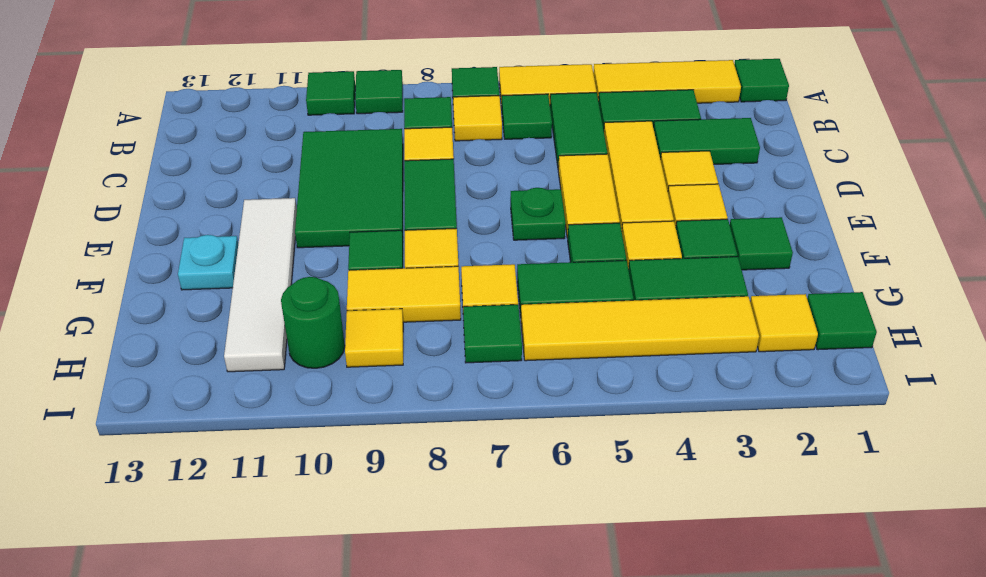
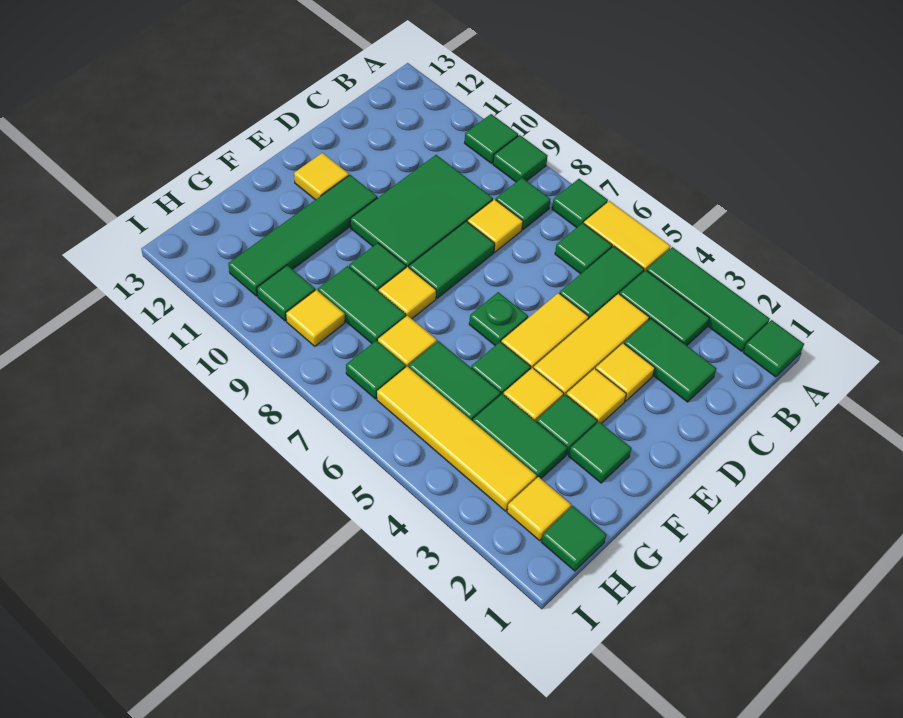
yellow tile A2:A4 level 1 -> green tile A2:A4 level 1
yellow tile B7 level 1 -> yellow tile E12 level 1
white tile E11:H11 level 1 -> green tile E11:H11 level 1
cyan plate F12 level 1 -> none
yellow tile G8:G9 level 1 -> green tile G8:G9 level 1
green round brick H10 level 1 -> green tile H10 level 1

